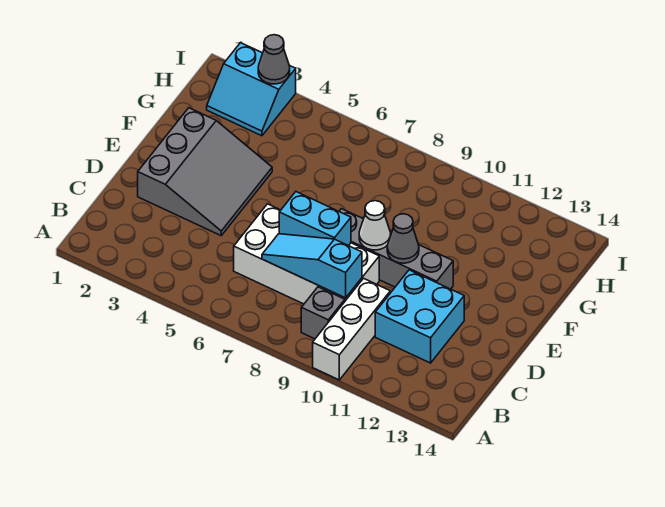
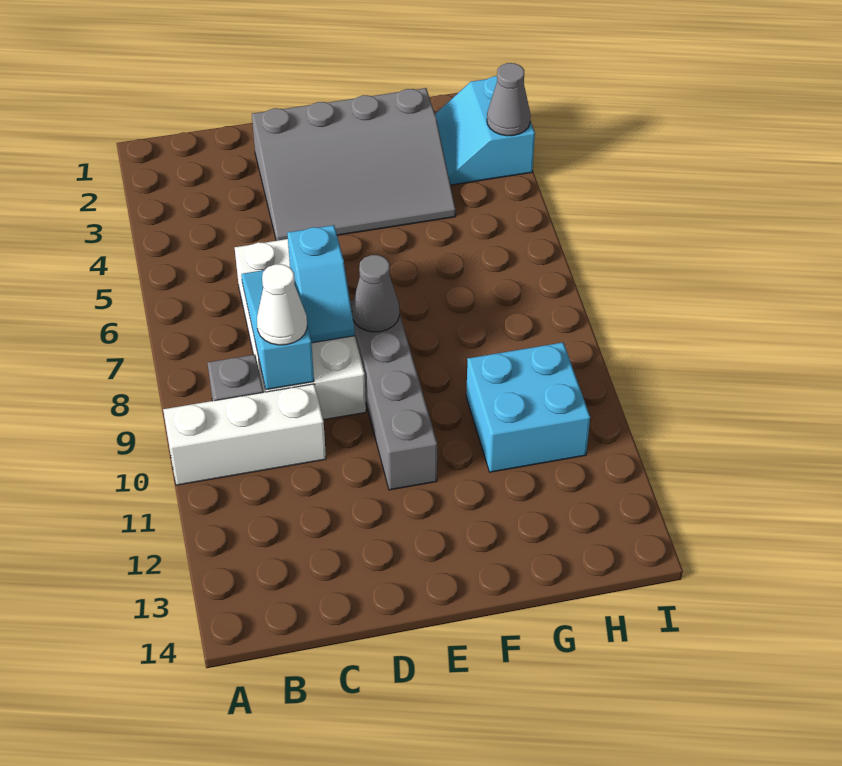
cyan brick C11:D12 level 1 -> cyan brick G10:H11 level 1
grey slope D2:F4 level 1 top 2 -> grey slope D2:G4 level 1 top 2
cyan brick D7:D8 level 2 -> cyan slope D7:D8 level 2 top 7
white cone E9 level 2 -> white cone C9 level 3
grey cone E10 level 2 -> grey cone E8 level 2

